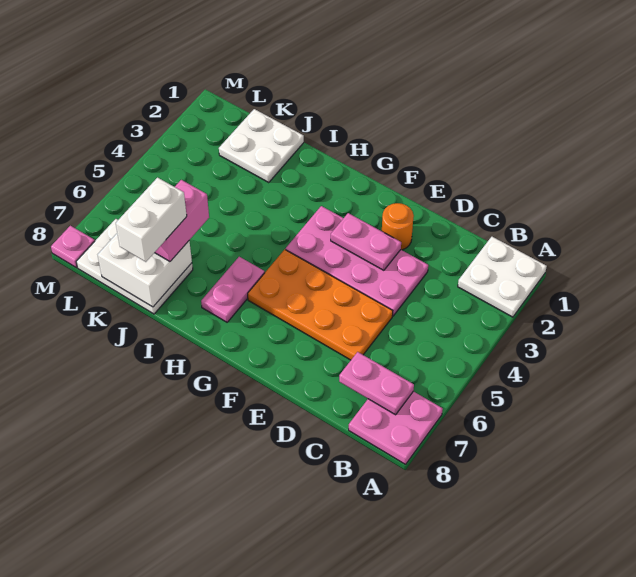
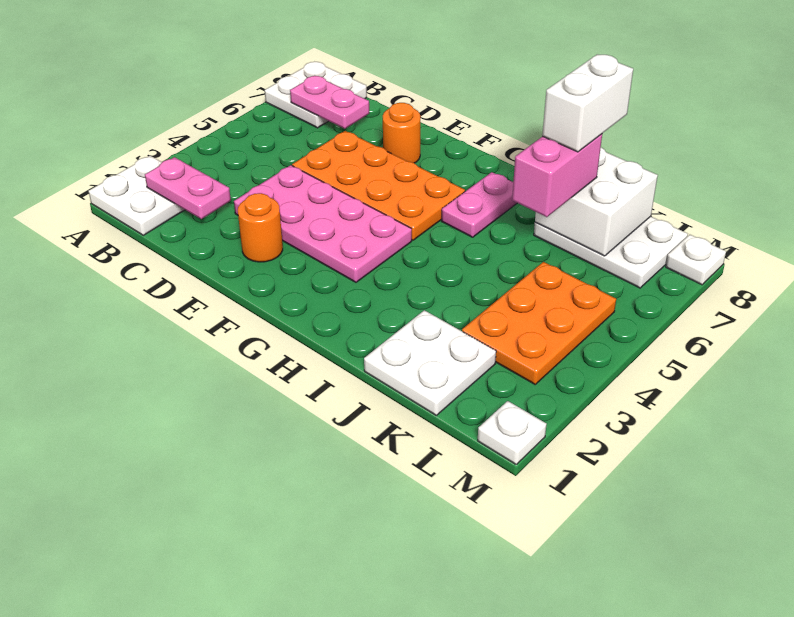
pink plate A7:B8 level 1 -> white plate A7:B8 level 1
pink plate E3:F3 level 2 -> pink plate B2:C2 level 2
none -> orange round brick E7 level 1
none -> orange plate K3:L5 level 1
none -> white plate M1 level 1
pink plate M8 level 1 -> white plate M8 level 1

